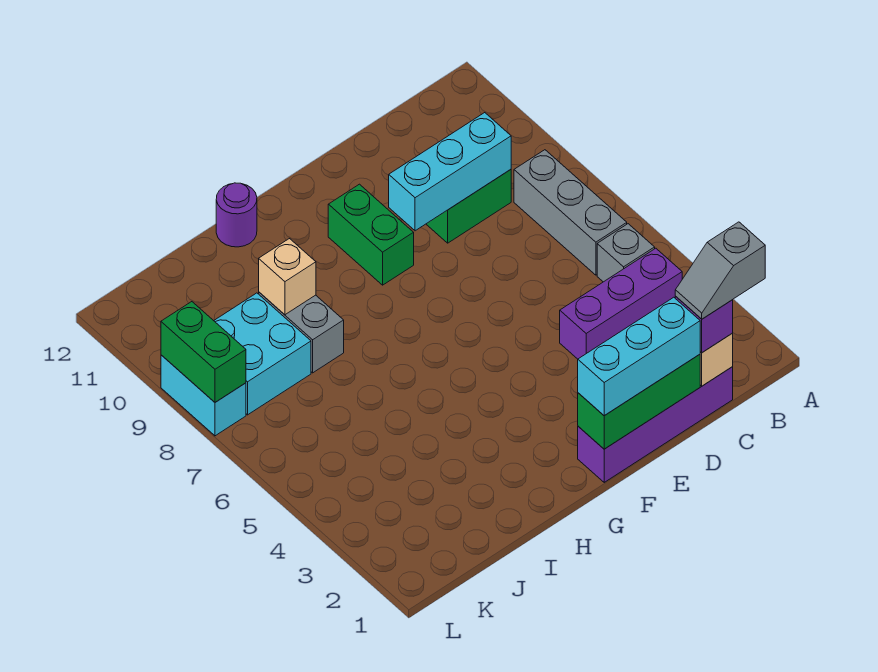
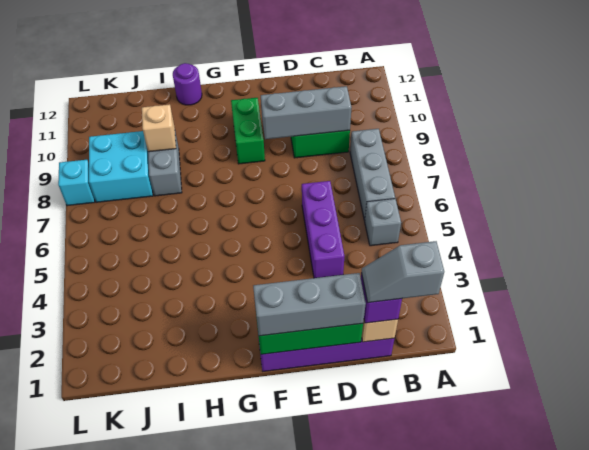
purple brick B4:D4 level 1 -> purple brick D4:D6 level 1
cyan brick C9:E9 level 2 -> grey brick C9:E9 level 2
cyan brick D1:F1 level 3 -> grey brick D1:F1 level 3
cyan brick L8:L9 level 1 -> cyan brick L8 level 1
green brick L8:L9 level 2 -> none

